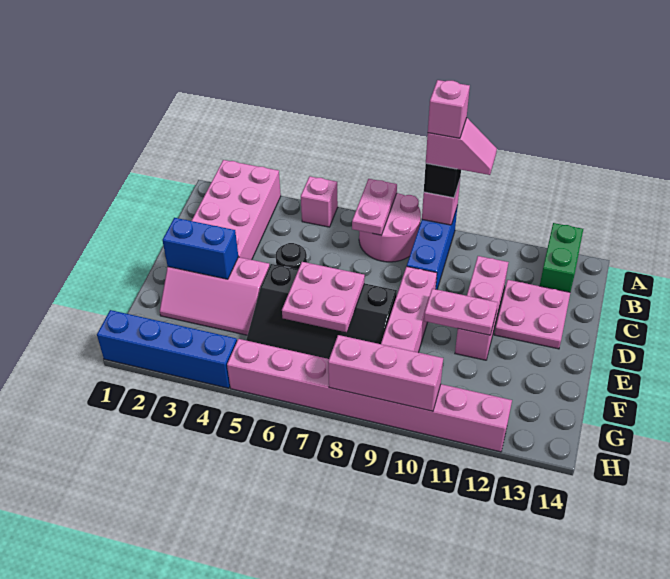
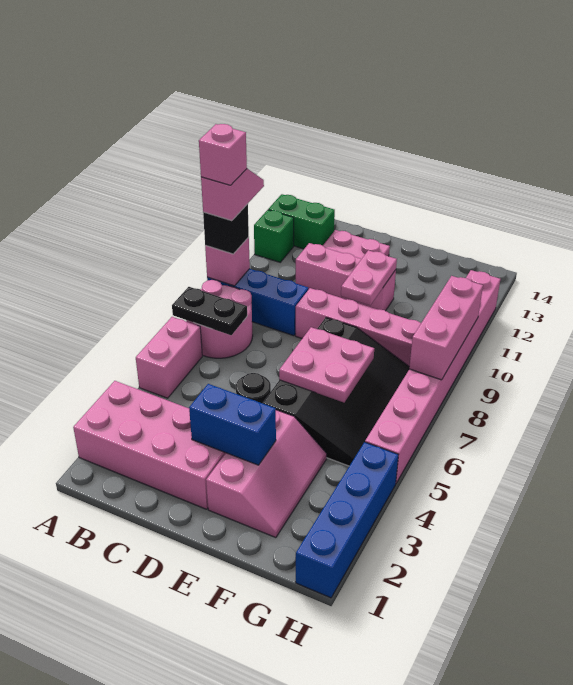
pink brick A5 level 1 -> pink brick A5:A6 level 1
pink plate A7:B7 level 2 -> black plate A7:B7 level 2
none -> green brick A12 level 1
blue brick E2:E3 level 2 -> blue brick D3:E3 level 2

